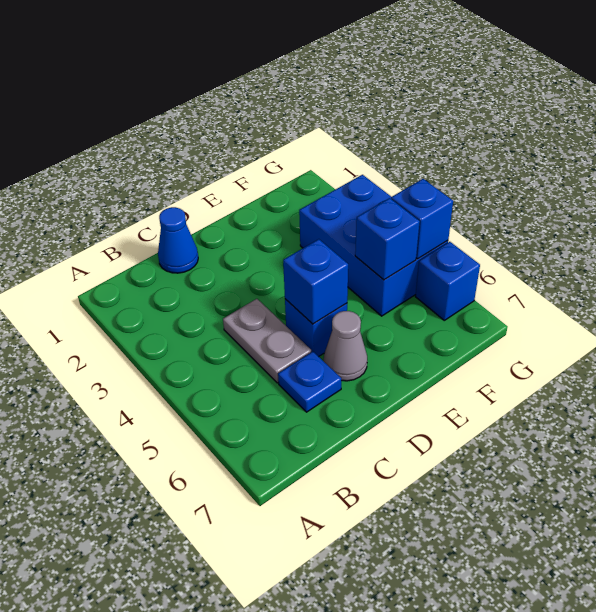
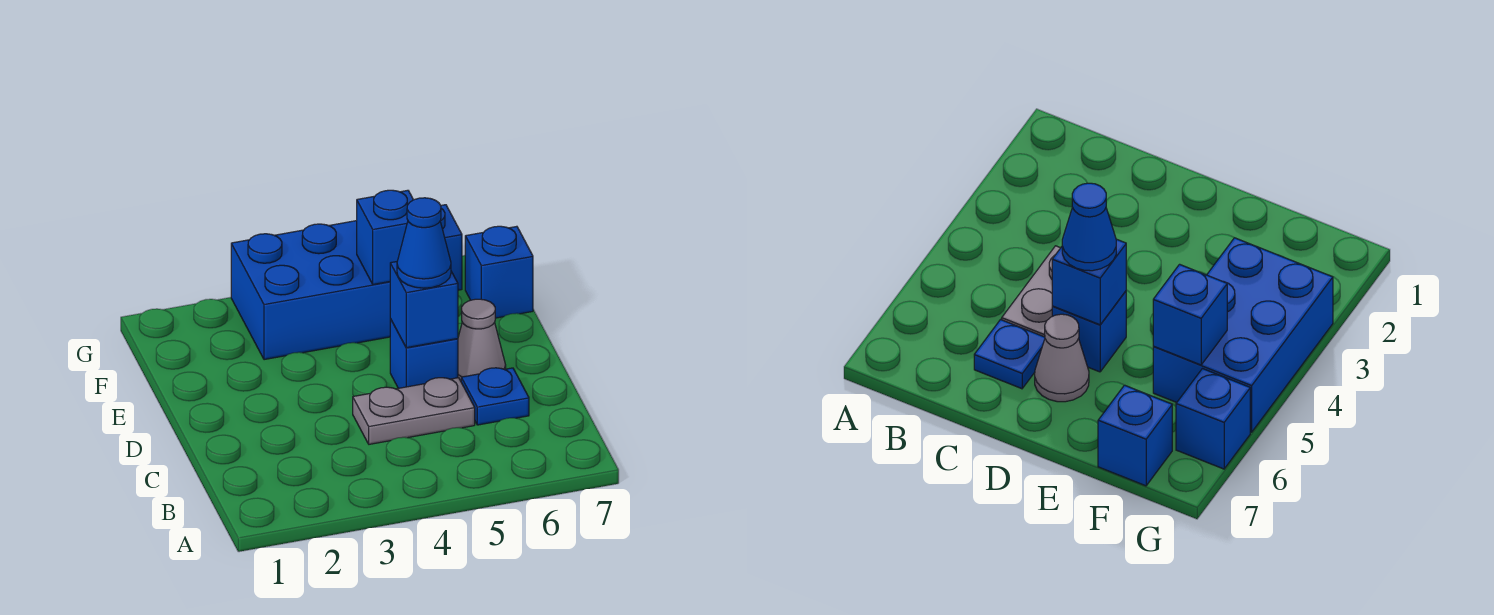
blue cone C1 level 1 -> blue cone D5 level 3
blue brick G5 level 2 -> blue brick F7 level 1

